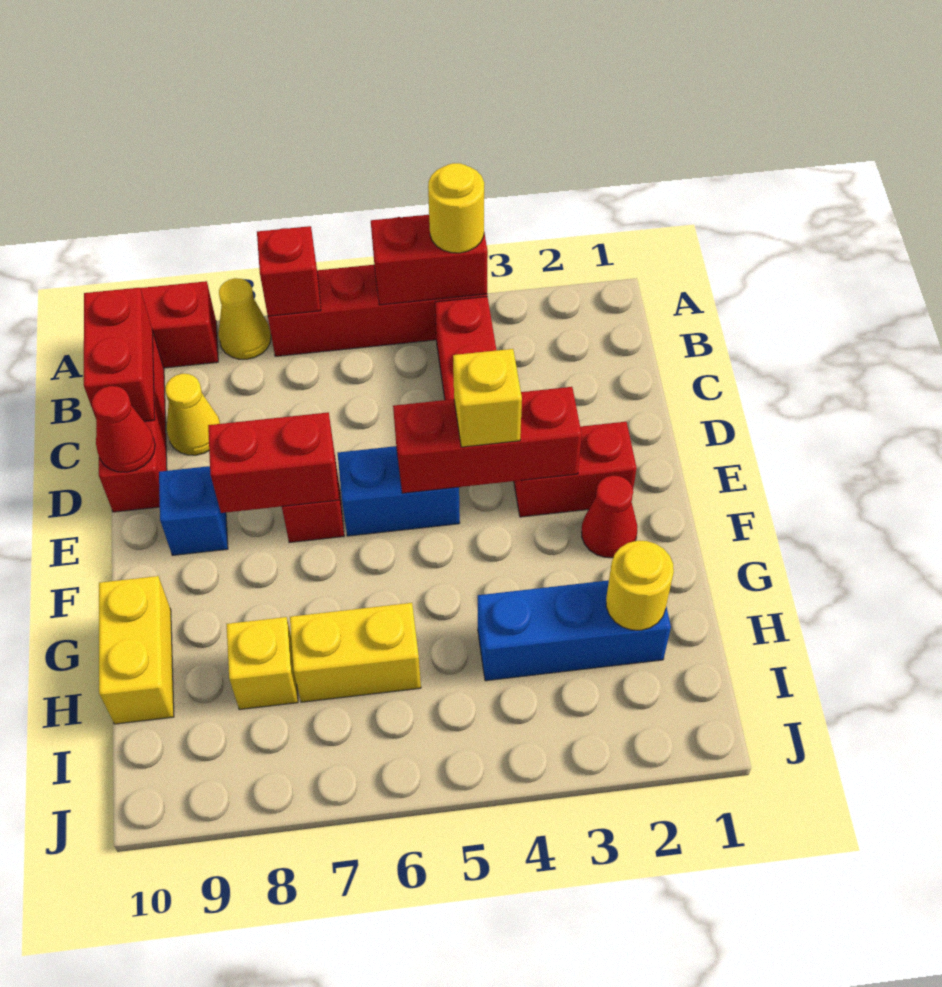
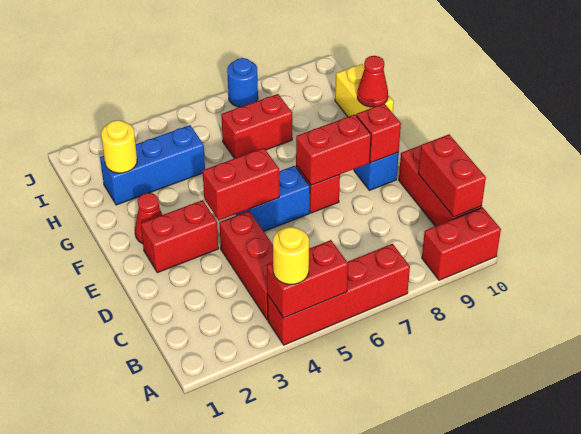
red brick A7 level 2 -> red brick E9 level 2
yellow cone A8 level 1 -> none
yellow cone C9 level 1 -> none
red cone D10 level 2 -> red cone G10 level 2
red brick E3:E5 level 2 -> red brick E4:E5 level 2
yellow brick E4 level 3 -> none
yellow brick H6:H7 level 1 -> red brick H6:H7 level 1
yellow brick H8 level 1 -> none
none -> blue round brick J7 level 1

